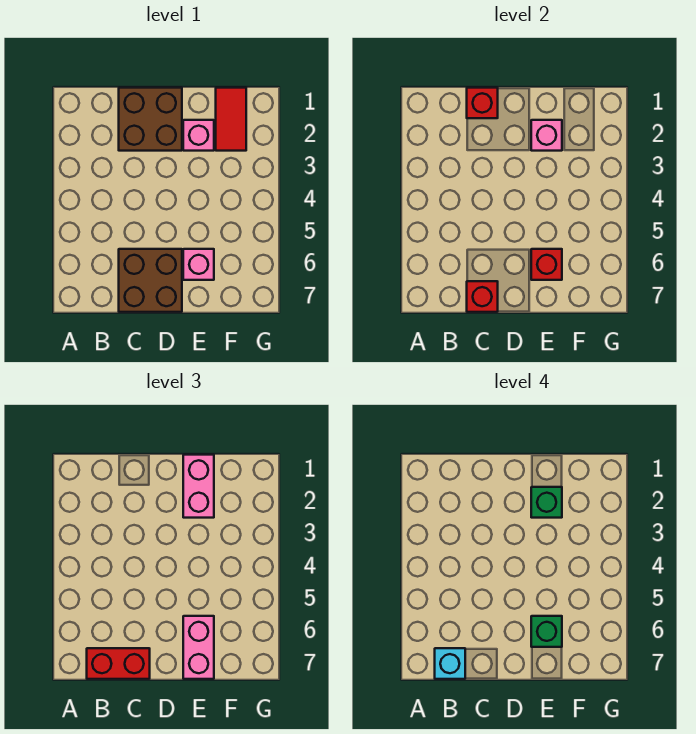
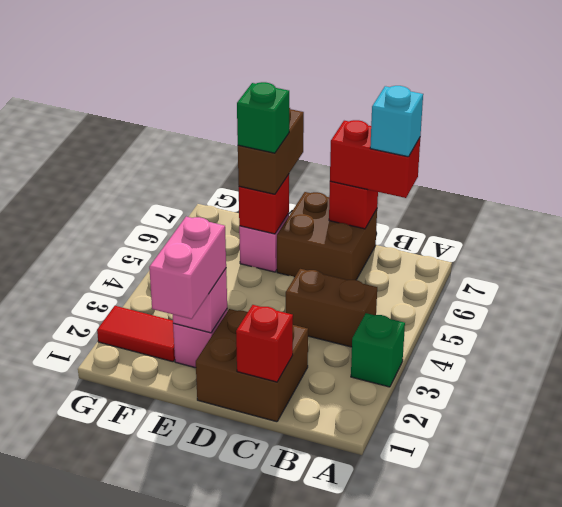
none -> brown brick B4:C4 level 1
green brick E2 level 4 -> green brick A3 level 1
pink brick E6:E7 level 3 -> brown brick E6:E7 level 3
red tile F1:F2 level 1 -> red tile F2:G2 level 1

